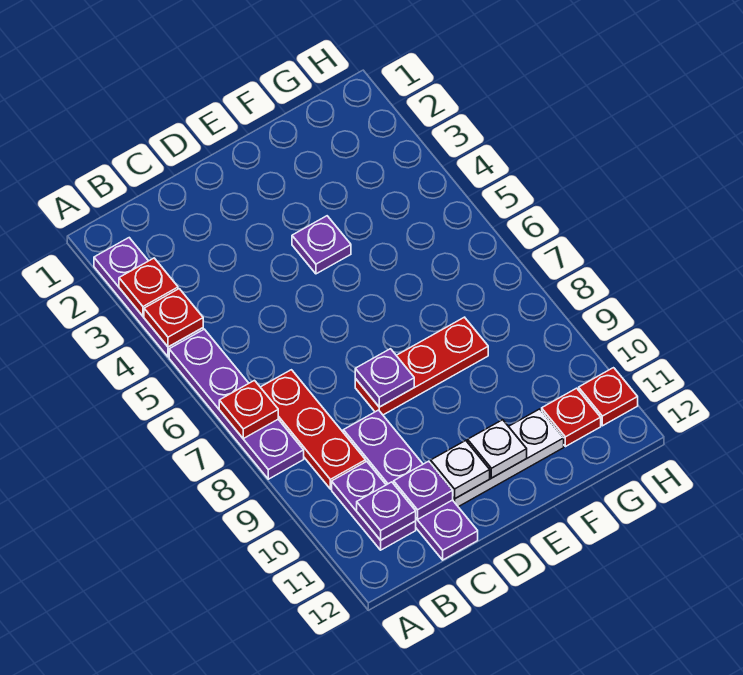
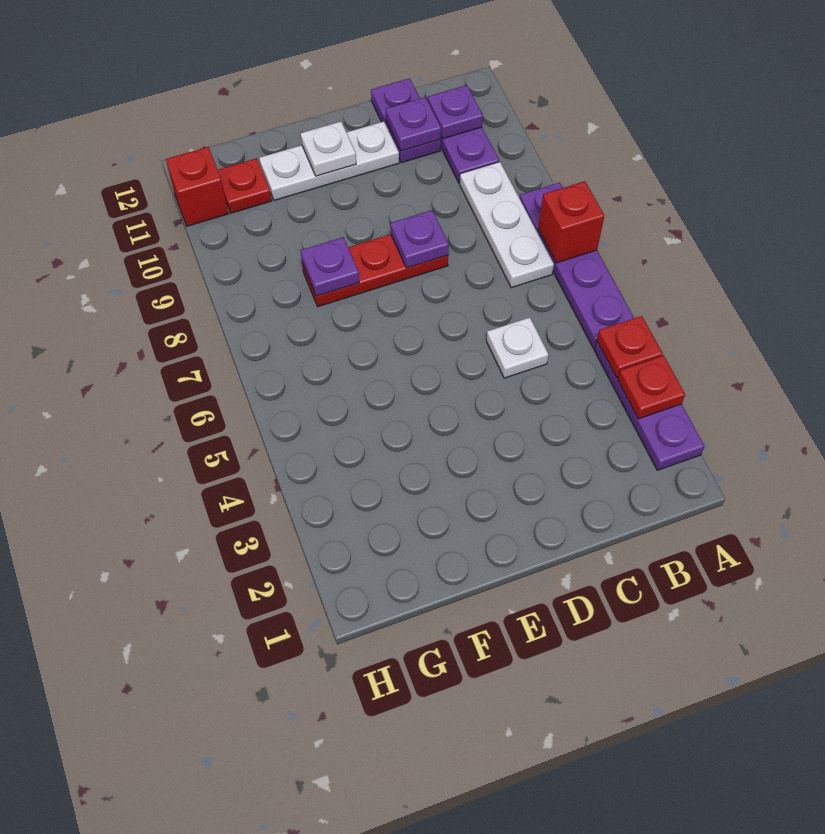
red plate A7 level 2 -> red brick A7 level 2
red plate B7:B9 level 1 -> white plate B7:B9 level 1
purple plate C9:C12 level 1 -> purple plate C11:C12 level 1
white plate D11 level 2 -> white plate C5 level 1
purple plate E4 level 1 -> purple plate F8 level 2
red plate H11 level 1 -> red brick H11 level 1

